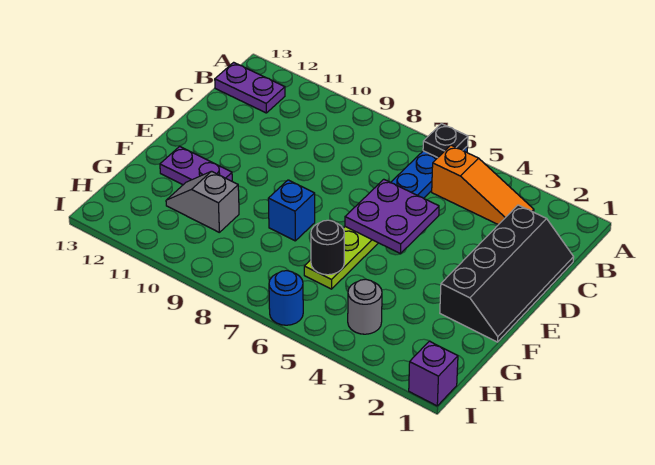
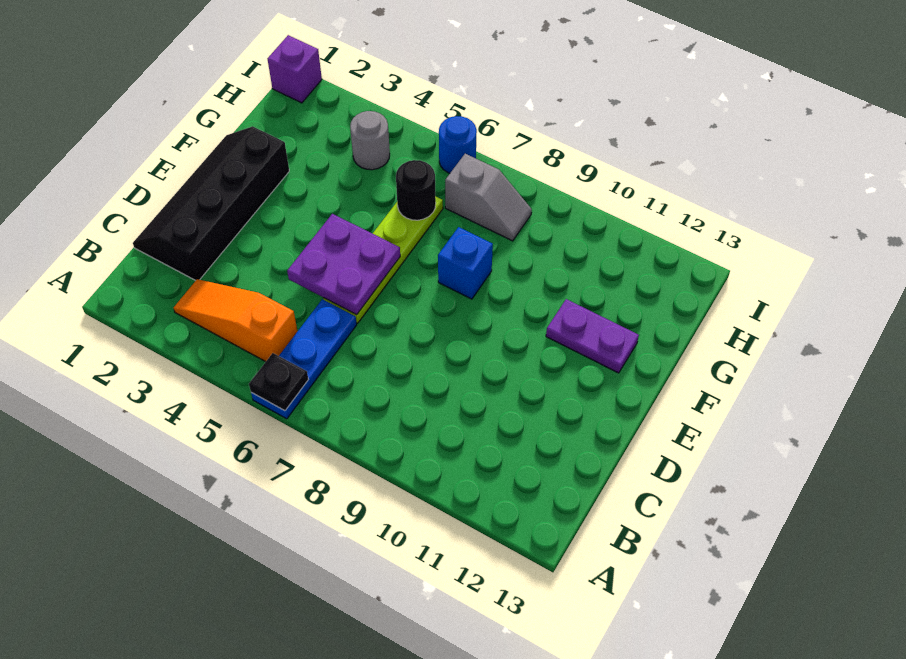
purple plate B12:B13 level 1 -> none
grey slope G10:G11 level 1 top 10 -> grey slope H7:H8 level 1 top 7

